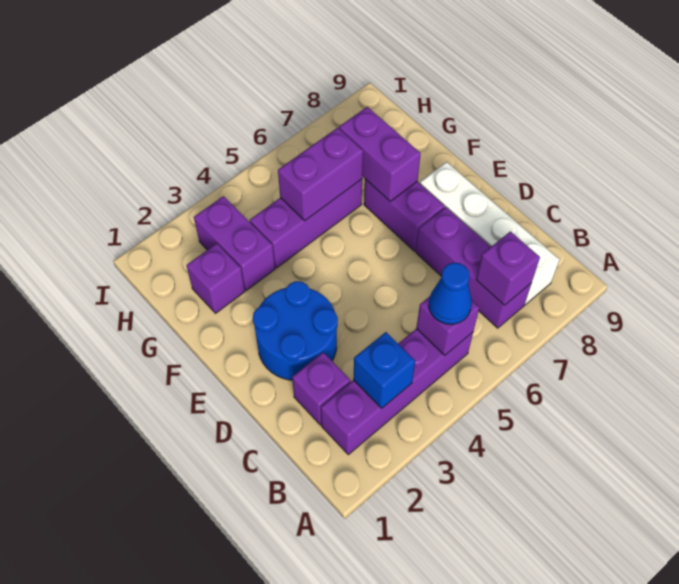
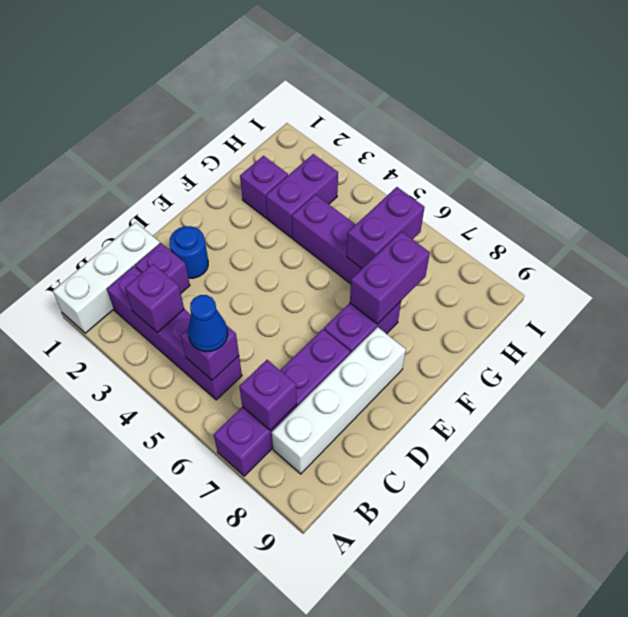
none -> white brick A1:C1 level 1
blue brick B3 level 2 -> purple brick B3 level 2
purple brick B7:D7 level 1 -> purple brick A7:D7 level 1
blue round brick D2:E3 level 1 -> blue round brick D2 level 1
purple brick G5:G6 level 2 -> purple brick G6:H6 level 2

